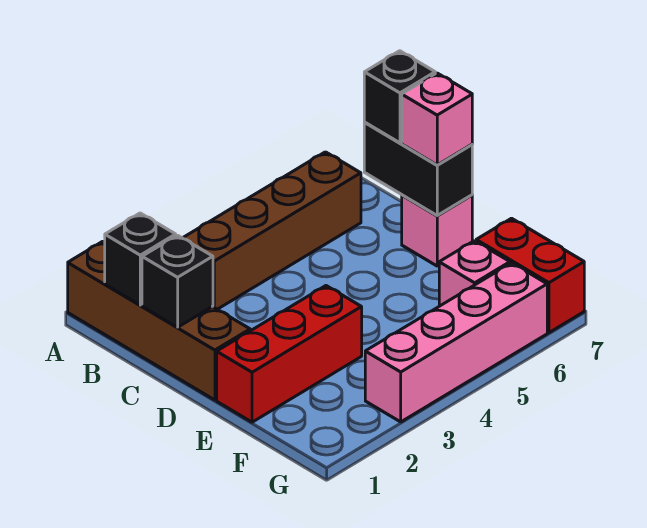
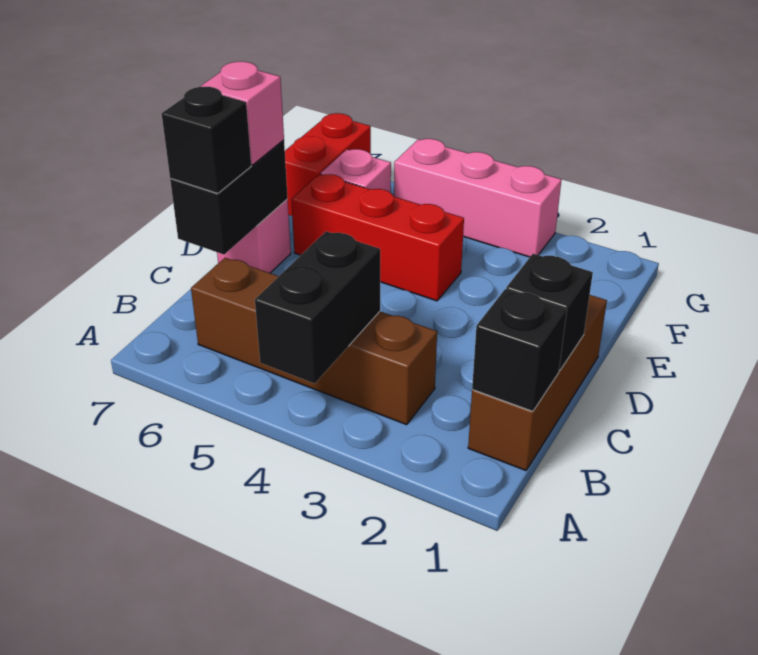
brown brick A1:D1 level 1 -> brown brick B1:D1 level 1
none -> black brick A4:B4 level 2
red brick E1:E3 level 1 -> red brick E4:E6 level 1
pink brick G3:G6 level 1 -> pink brick G3:G5 level 1

